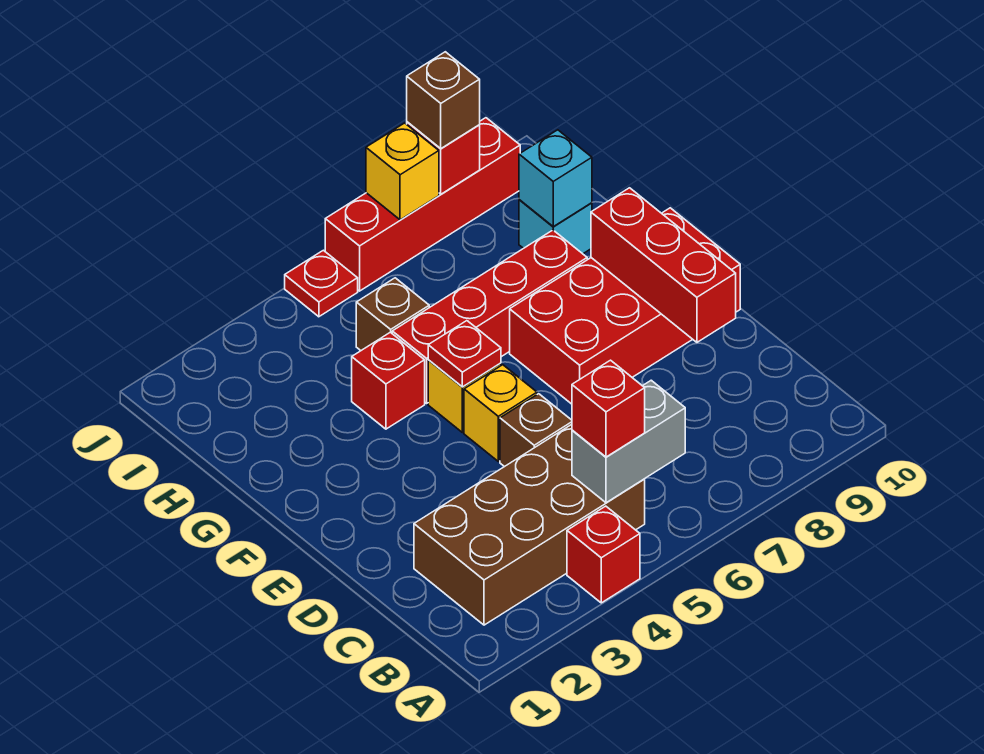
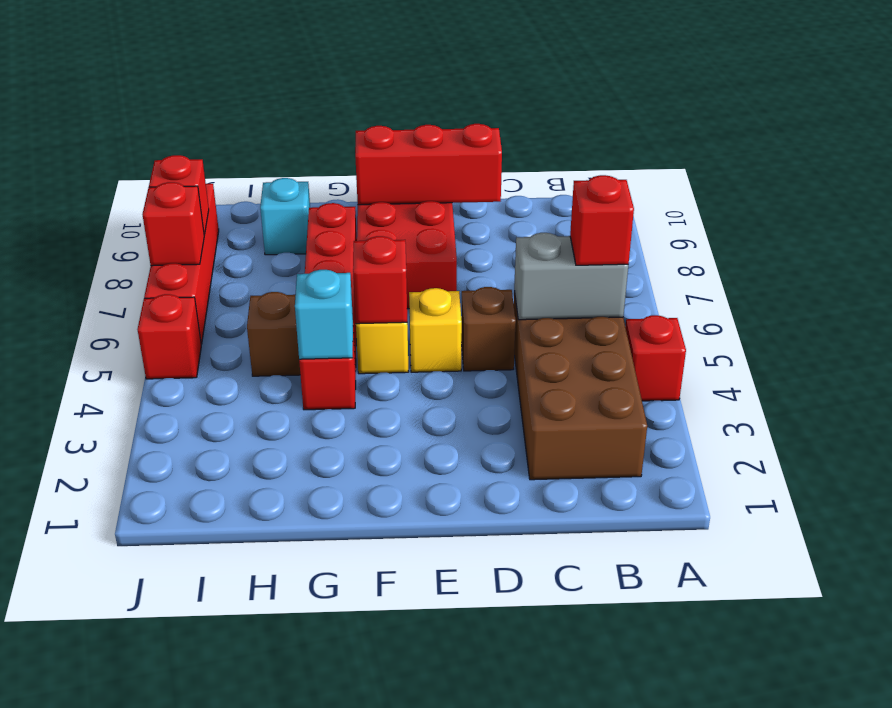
grey brick B5:B6 level 2 -> grey brick B5:C5 level 2
red plate F5 level 2 -> red brick F5 level 2
cyan brick H9 level 2 -> cyan brick G4 level 2
red plate J5 level 1 -> red brick J5 level 1
yellow brick J7 level 2 -> red brick J7 level 2
brown brick J8 level 3 -> none

